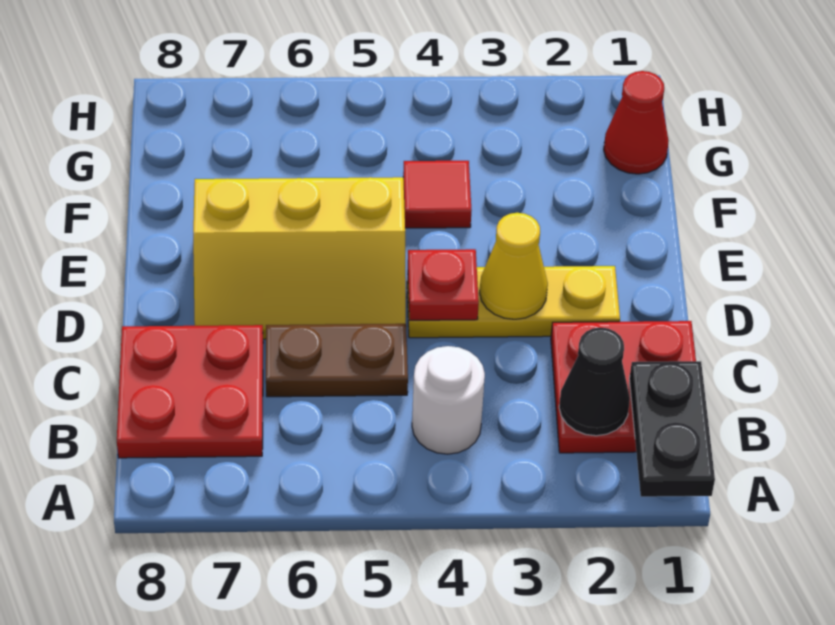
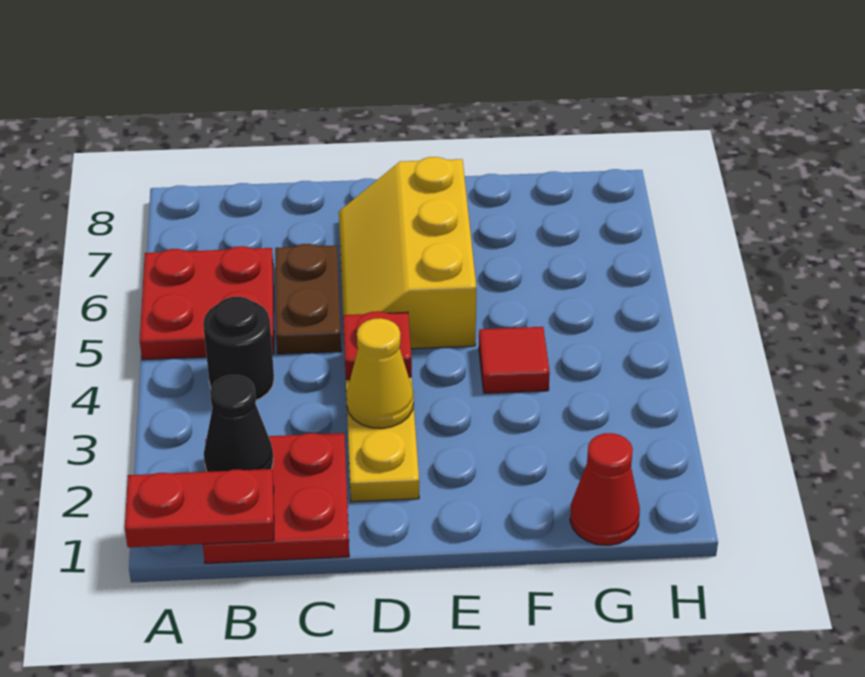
black plate A1:B1 level 2 -> red plate A1:B1 level 2
white round brick B4 level 1 -> black round brick B4 level 1
red plate B7:C8 level 1 -> red plate A5:B6 level 1

